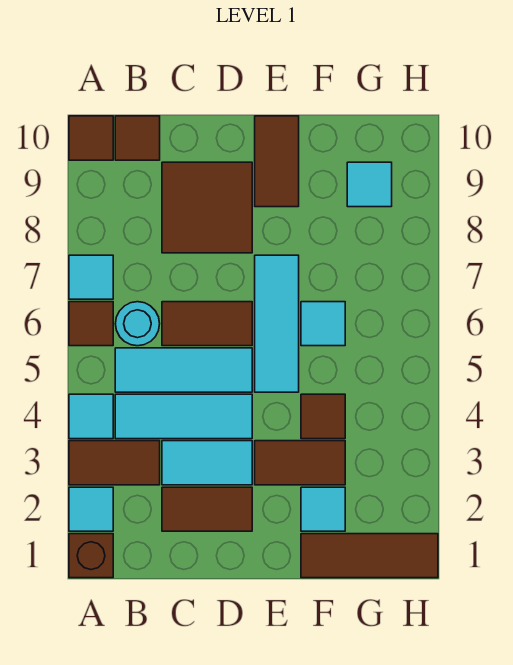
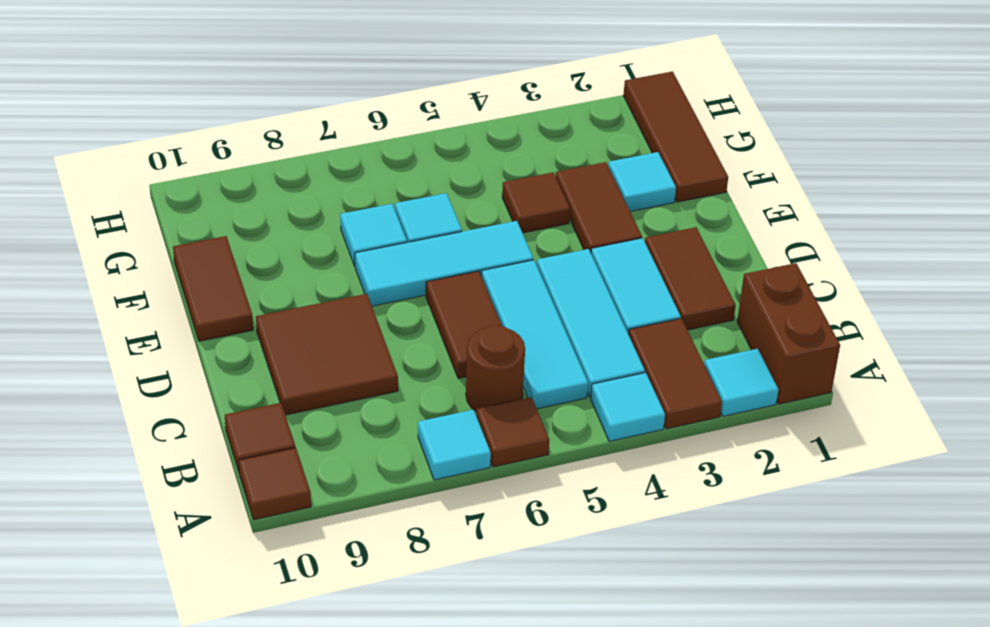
brown brick A1 level 1 -> brown brick A1:B1 level 1
cyan round brick B6 level 1 -> brown round brick B6 level 1
brown tile E9:E10 level 1 -> brown tile E10:F10 level 1
cyan tile G9 level 1 -> cyan tile F7 level 1

